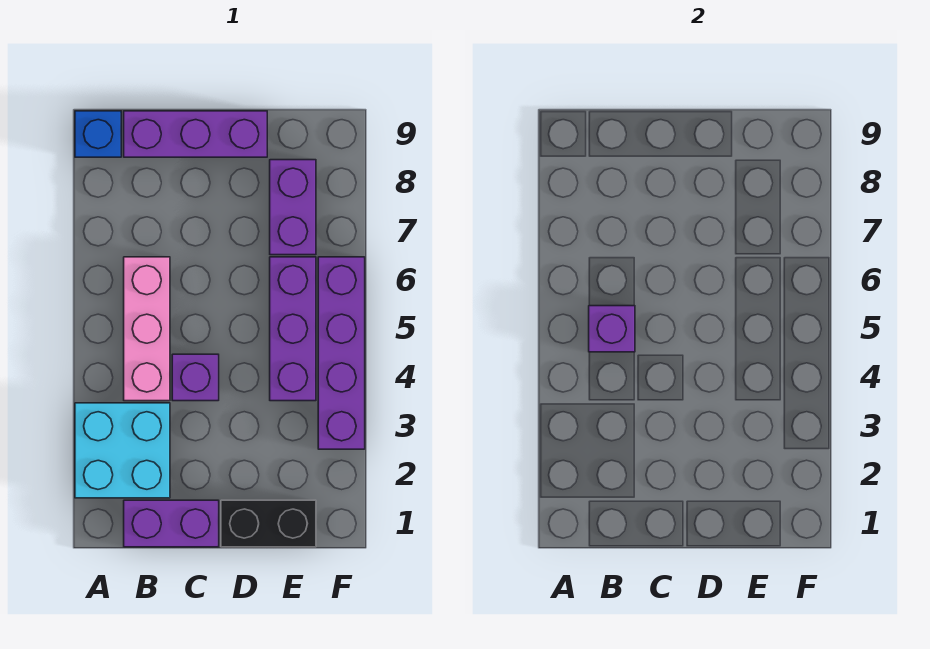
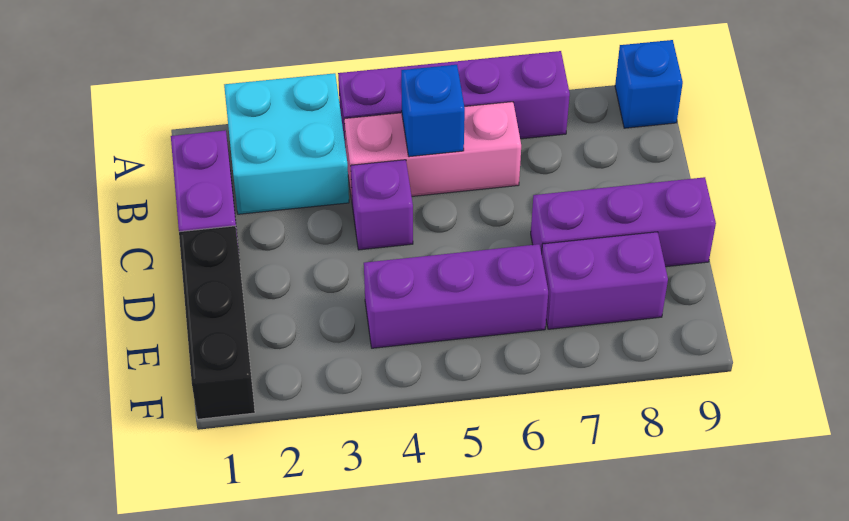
purple brick B5 level 2 -> blue brick B5 level 2
purple brick B9:D9 level 1 -> purple brick D7:D9 level 1
black brick D1:E1 level 1 -> black brick D1:F1 level 1
purple brick F3:F6 level 1 -> purple brick A4:A7 level 1

